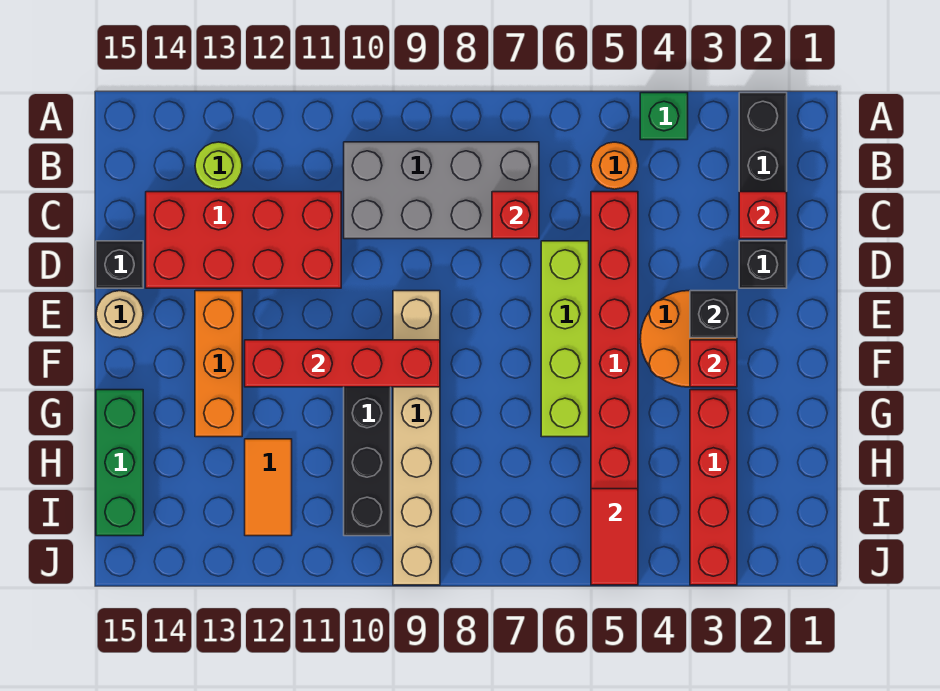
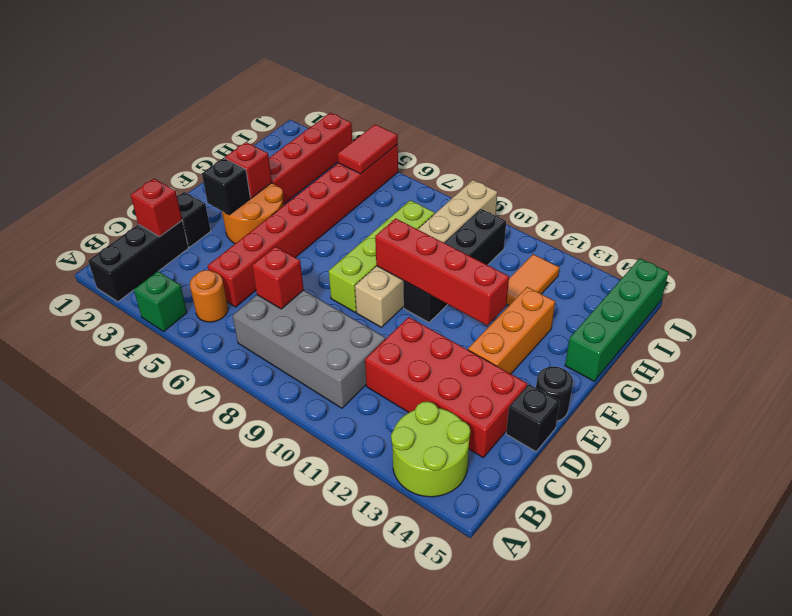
lime round brick B13 level 1 -> lime round brick A13:B14 level 1
lime brick D6:G6 level 1 -> lime brick E8:H8 level 1
tan round brick E15 level 1 -> black round brick E15 level 1
green brick G15:I15 level 1 -> green brick G15:J15 level 1

